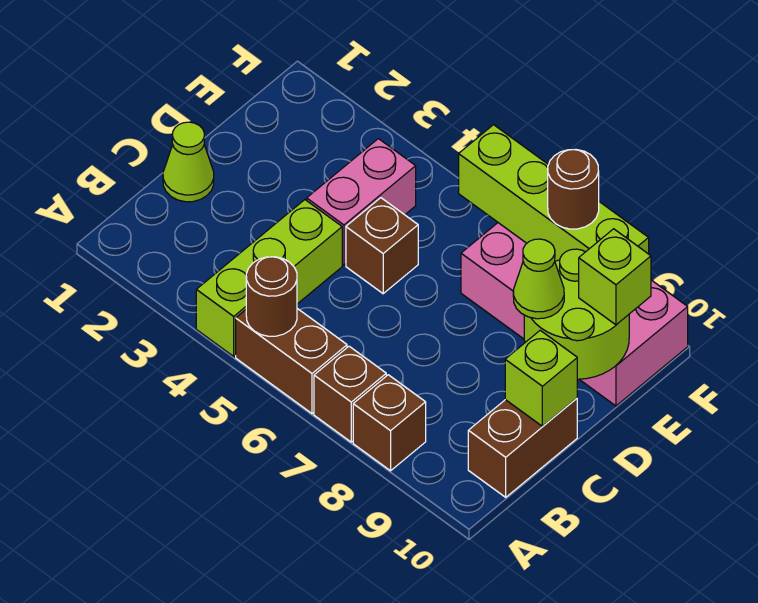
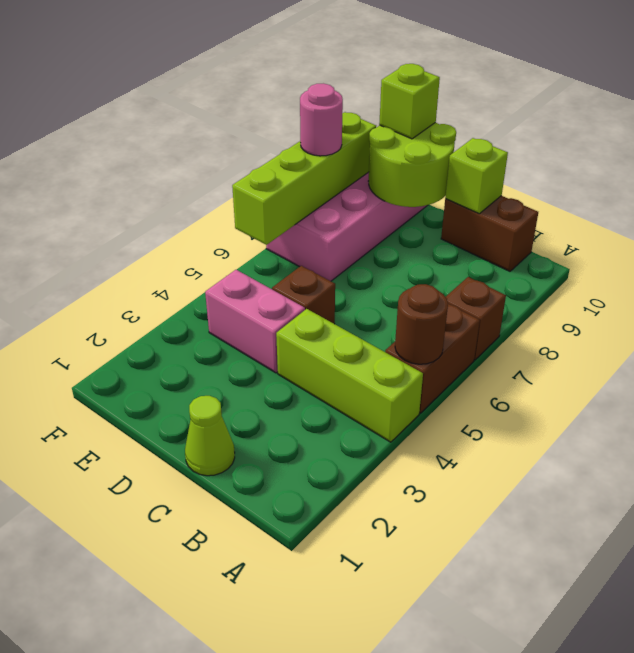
brown brick A8 level 1 -> none
lime cone D9 level 3 -> none
brown round brick F8 level 3 -> pink round brick F8 level 3

